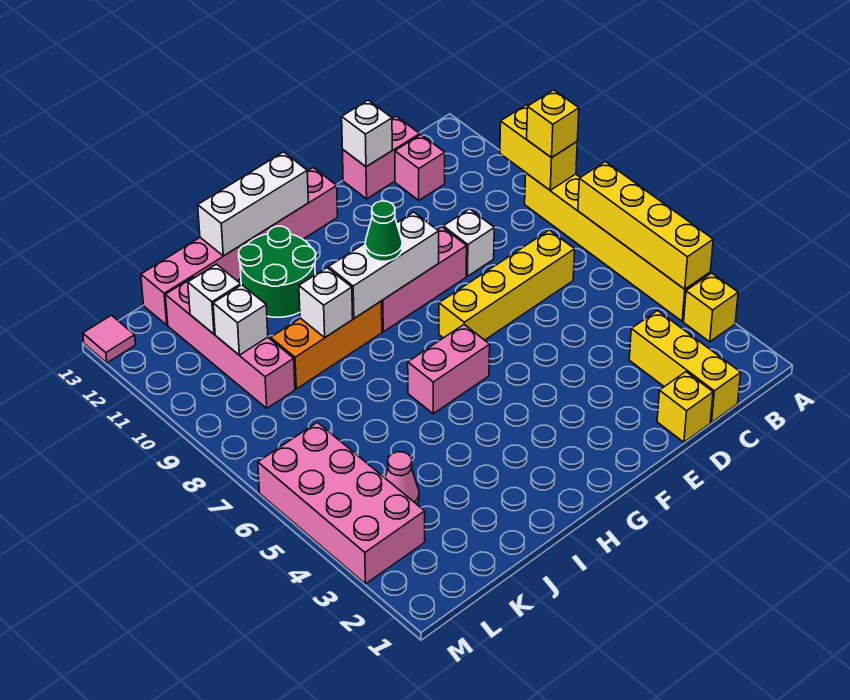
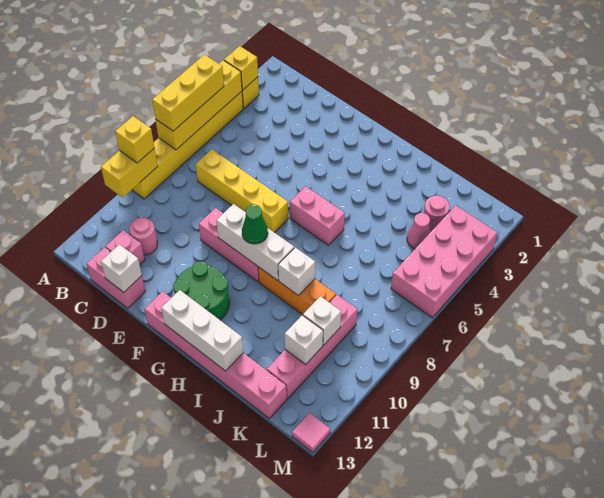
yellow brick C1:C3 level 1 -> yellow brick A5:A7 level 3
none -> pink round brick C11 level 1
yellow brick D1 level 1 -> yellow brick A3 level 2
white brick D9 level 1 -> none
green round brick H11:I12 level 1 -> green round brick F11:G12 level 1
none -> pink round brick K3 level 1

